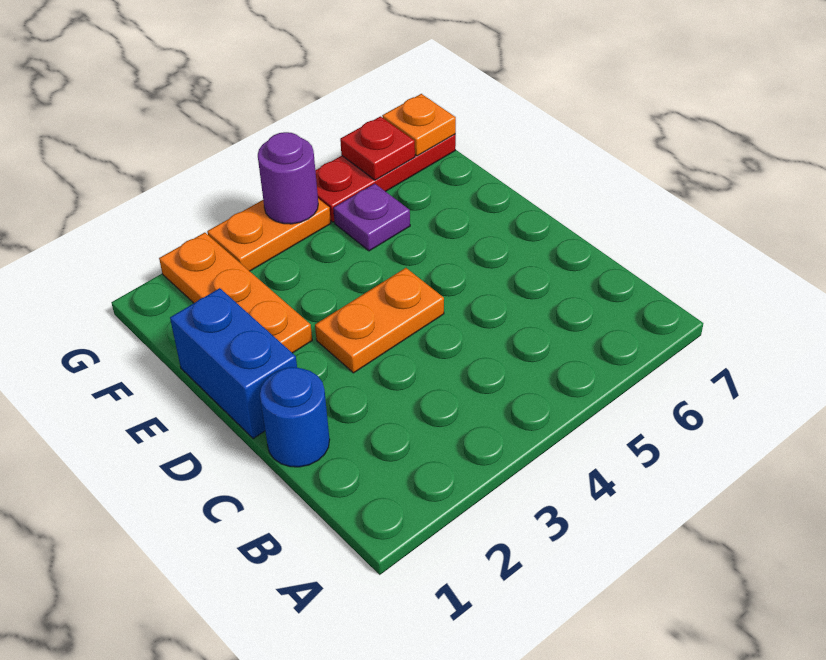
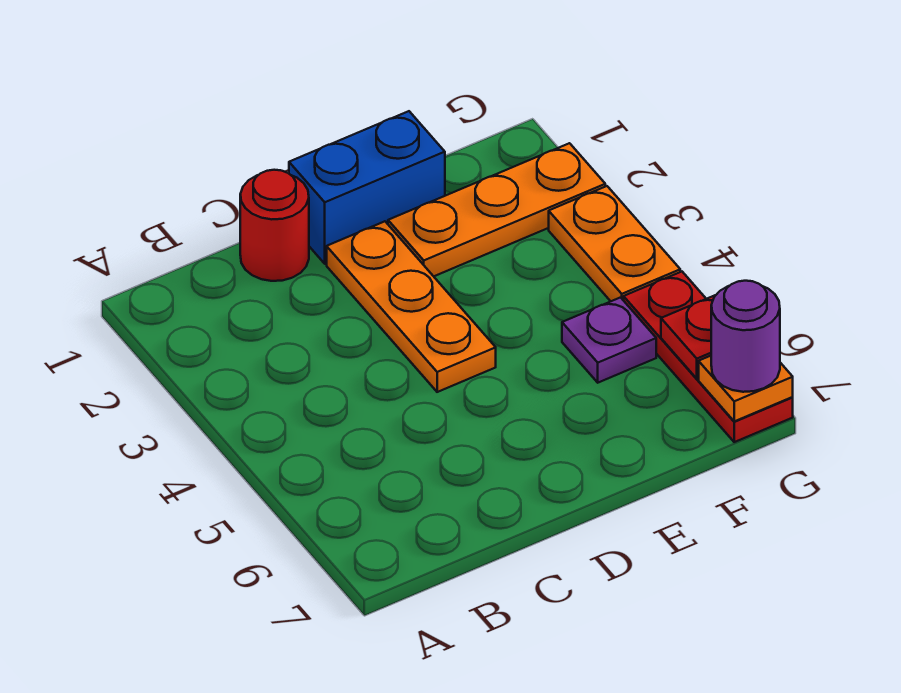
blue round brick C1 level 1 -> red round brick C1 level 1
orange plate D3:D4 level 1 -> orange plate D2:D4 level 1
purple round brick G4 level 2 -> purple round brick G7 level 3

